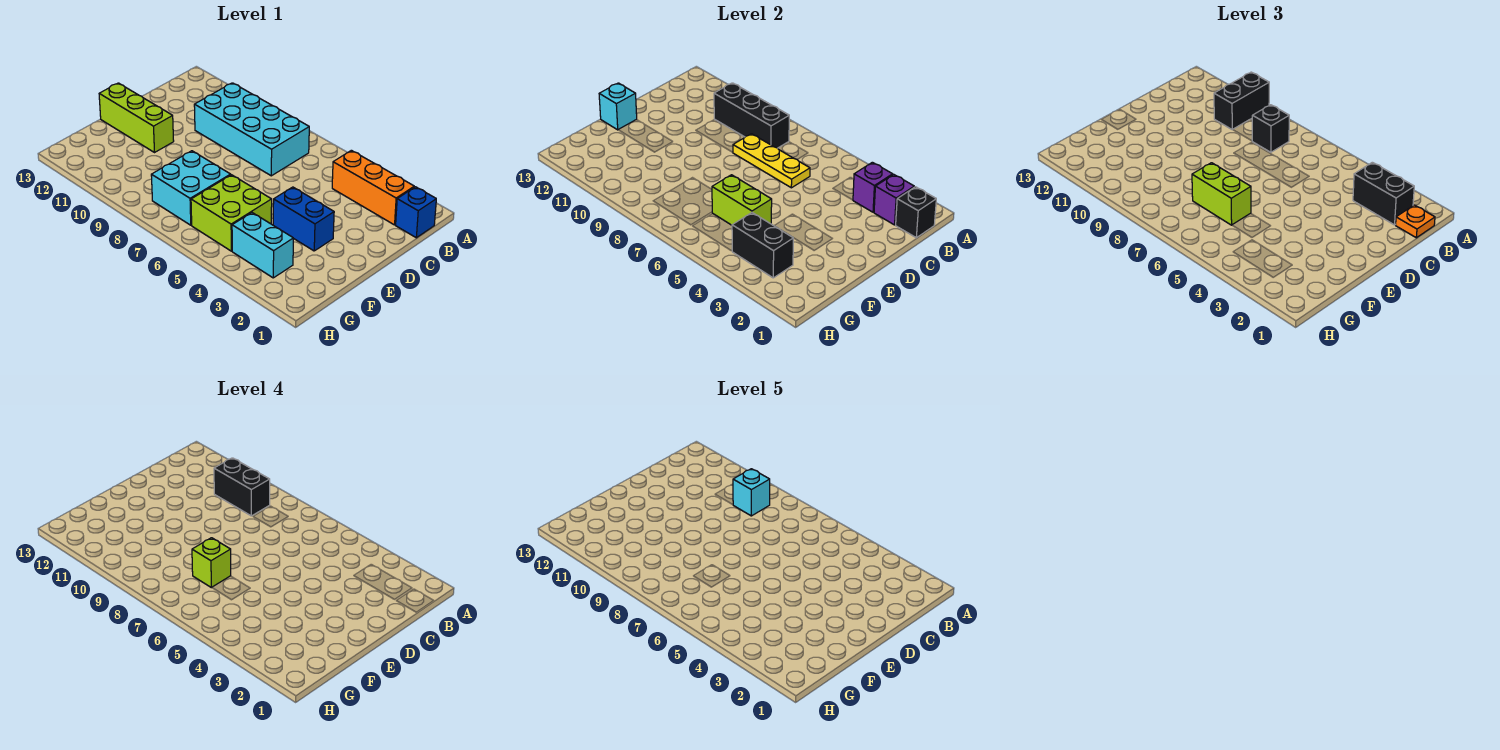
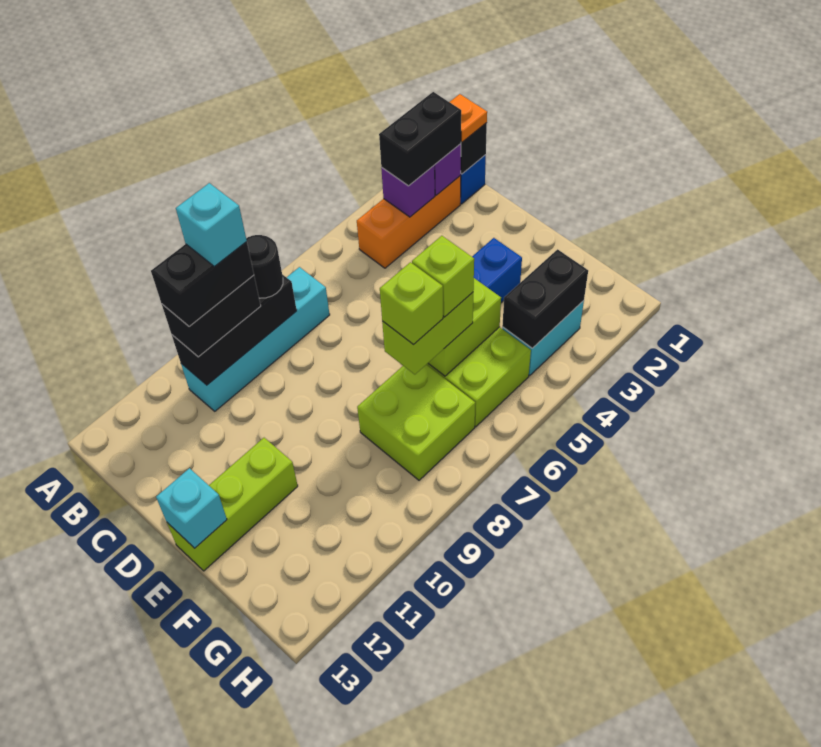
black brick A10:B10 level 3 -> black brick B9:B10 level 3
cyan brick B7:C10 level 1 -> cyan brick B7:B10 level 1
black brick B8 level 3 -> black round brick B8 level 3
yellow plate C6:C8 level 2 -> none
none -> lime brick F6 level 4
cyan brick F7:G8 level 1 -> lime brick F7:G8 level 1

